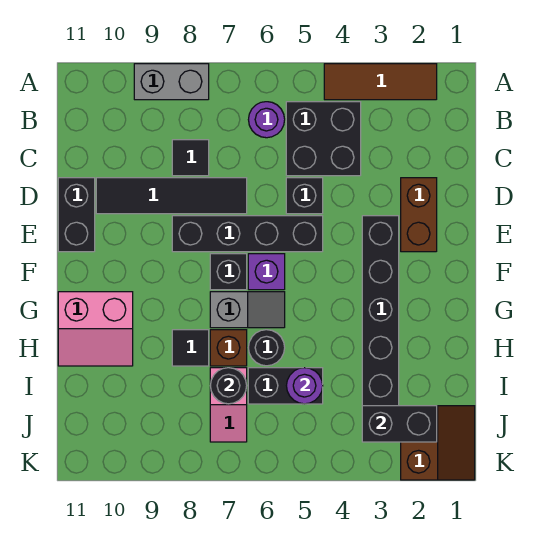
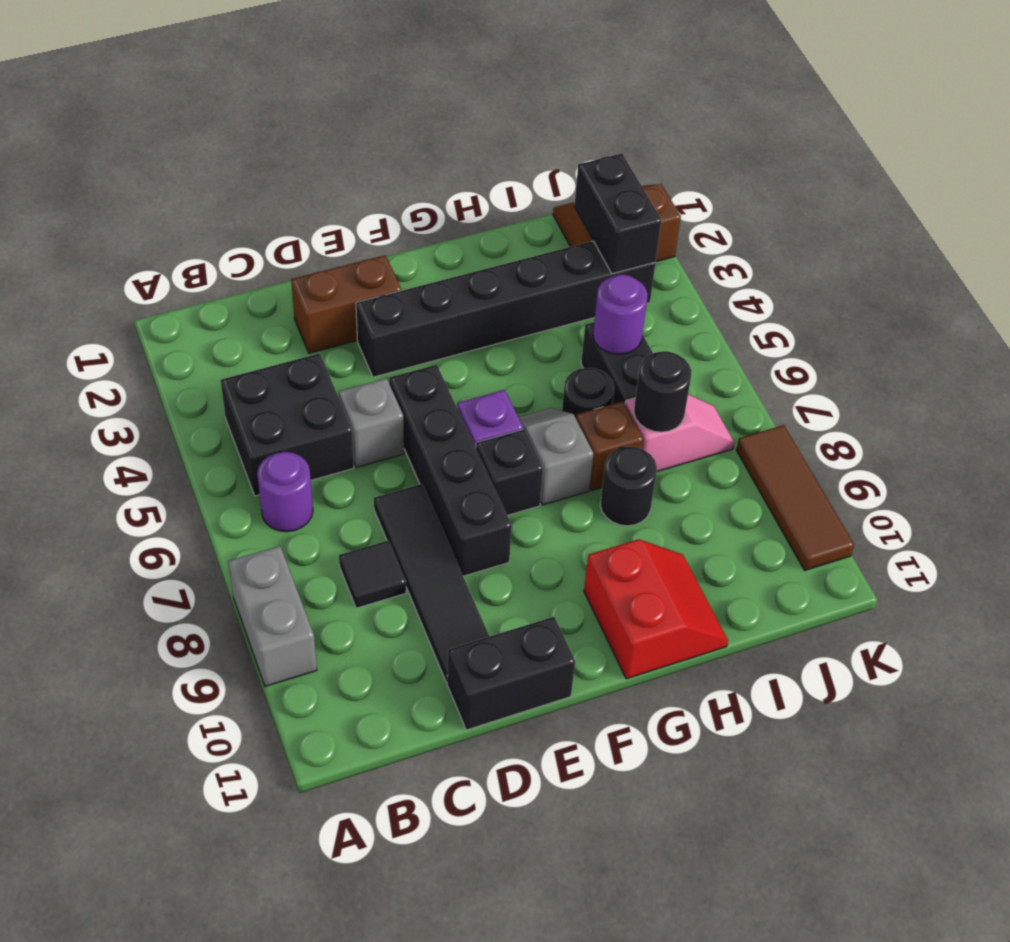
brown tile A2:A4 level 1 -> brown tile K8:K10 level 1
black brick D5 level 1 -> grey brick D5 level 1
pink slope G10:H11 level 1 top G -> red slope G10:H11 level 1 top G
black tile H8 level 1 -> black round brick H8 level 1

